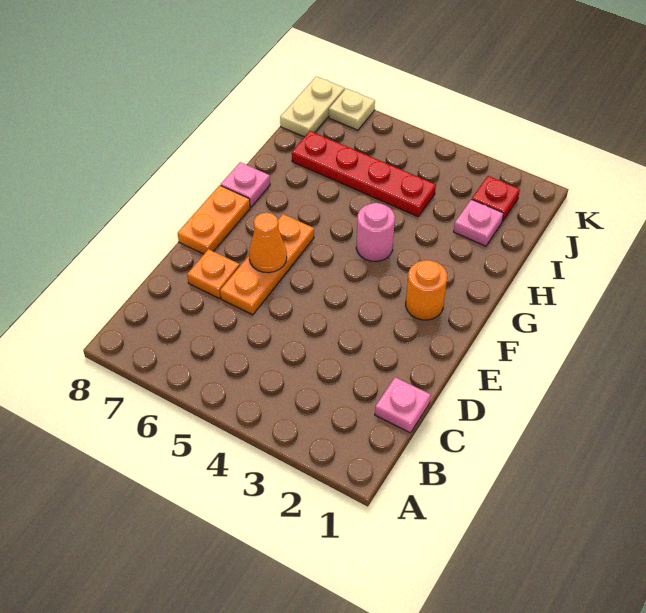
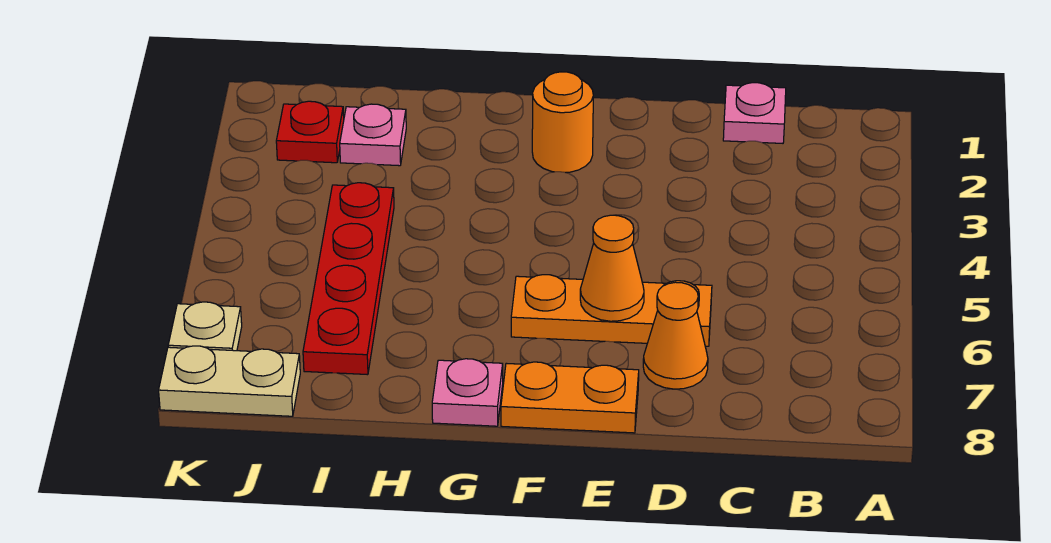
orange plate D7 level 1 -> orange cone D7 level 1
pink round brick G4 level 1 -> none

